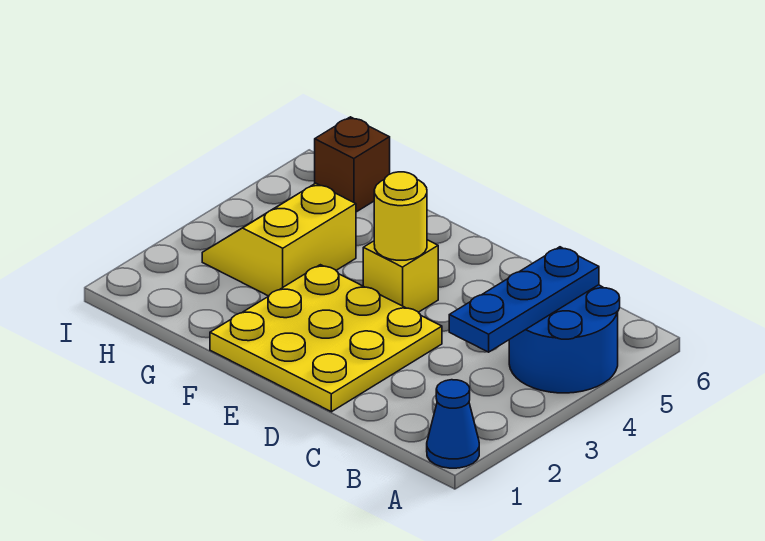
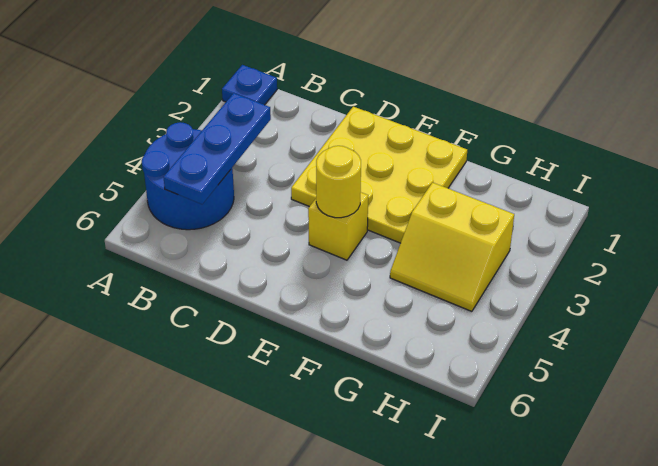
blue cone A1 level 1 -> blue plate A1 level 1
yellow slope G3:H4 level 1 top G -> yellow slope G3:H4 level 1 top 3
brown brick H6 level 1 -> none

